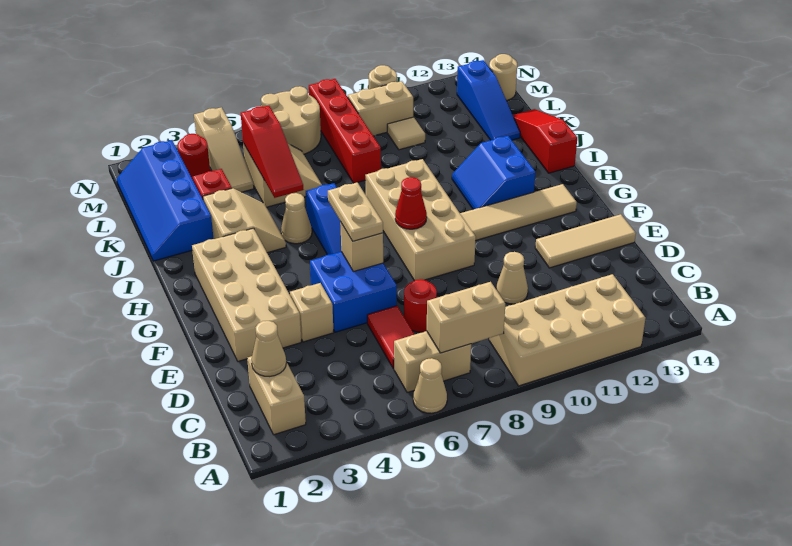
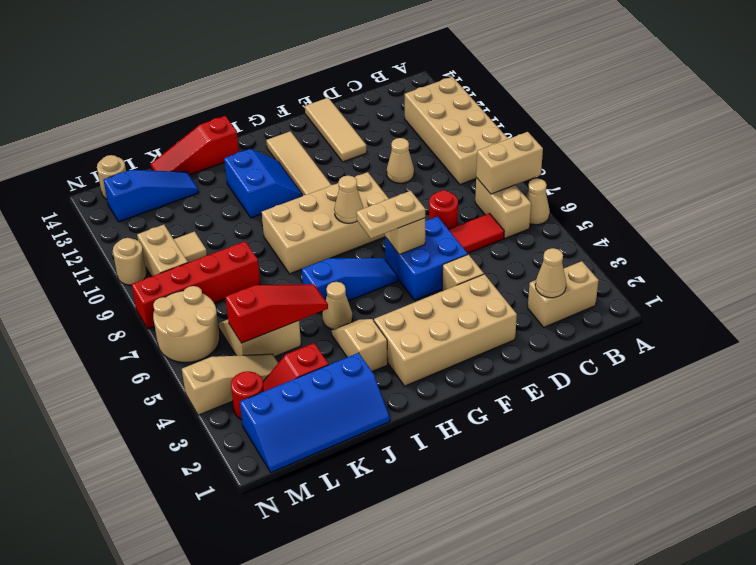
tan brick B7:B8 level 2 -> tan brick A7:B7 level 2
red cone G8 level 2 -> tan cone G8 level 2
blue slope H11:I12 level 1 top 12 -> blue slope H11:I12 level 1 top I
tan slope I3:J4 level 1 top 3 -> tan slope I3:I4 level 1 top 3

